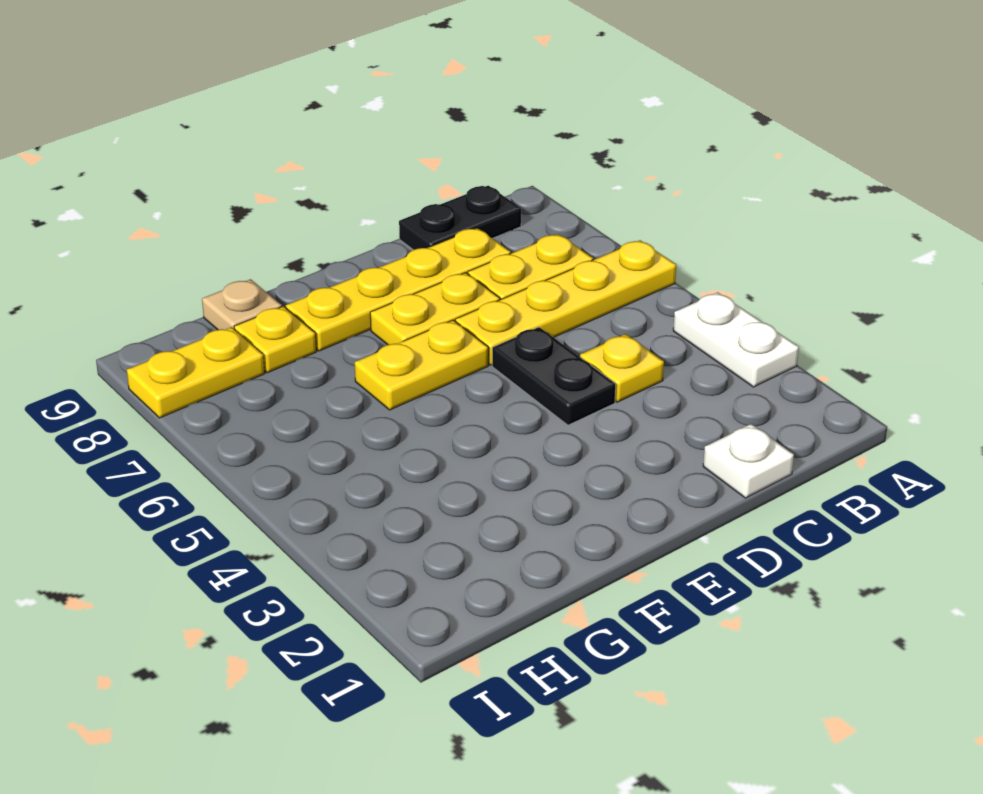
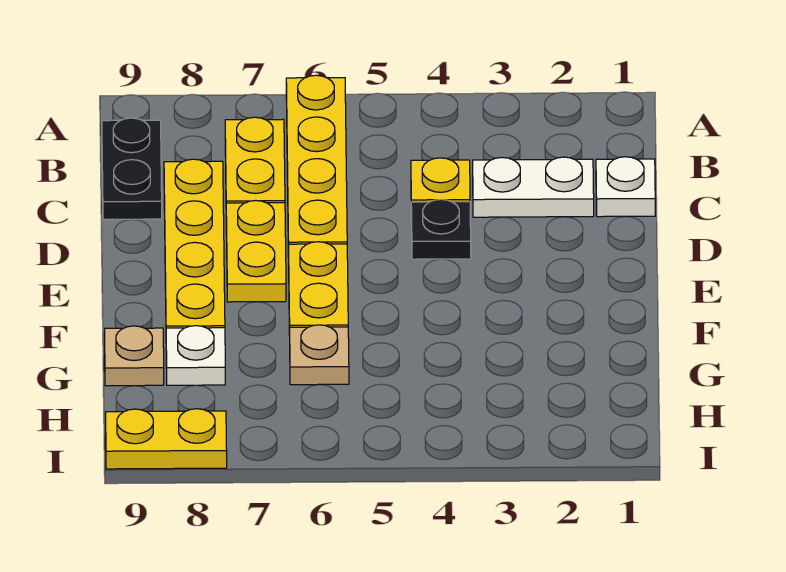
white plate A3:A4 level 1 -> white plate C2:C3 level 1
black plate D4:D5 level 1 -> black plate D4 level 1
none -> tan plate G6 level 1
yellow plate G8 level 1 -> white plate G8 level 1
yellow plate H8:I8 level 1 -> yellow plate I8:I9 level 1

